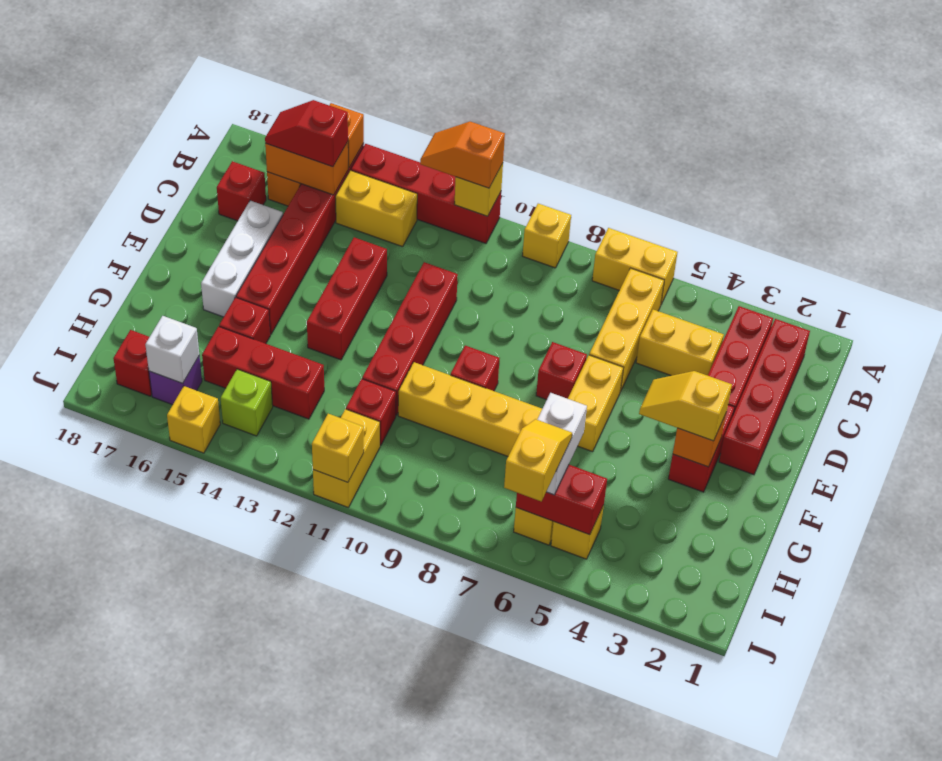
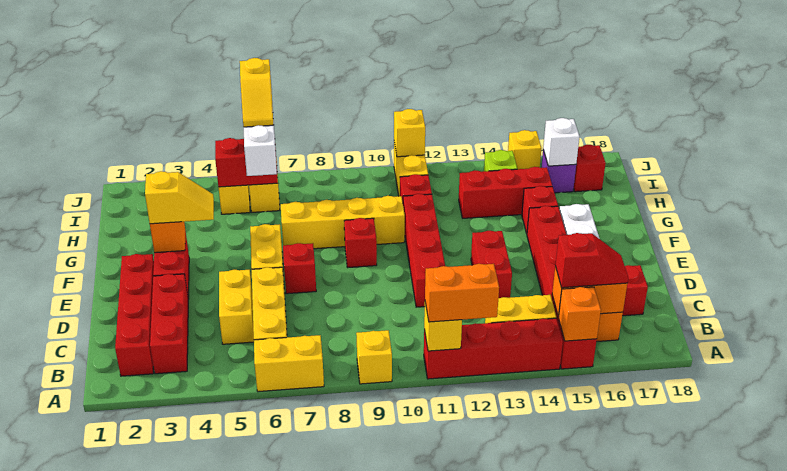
orange slope A11:A12 level 3 top 11 -> orange brick A11:A12 level 3
yellow brick C4:C5 level 1 -> yellow brick C5:D5 level 1
red brick D13:F13 level 1 -> red brick D13:E13 level 1

